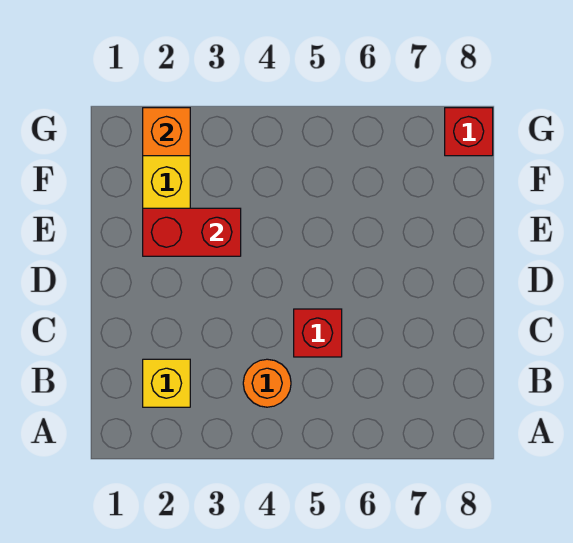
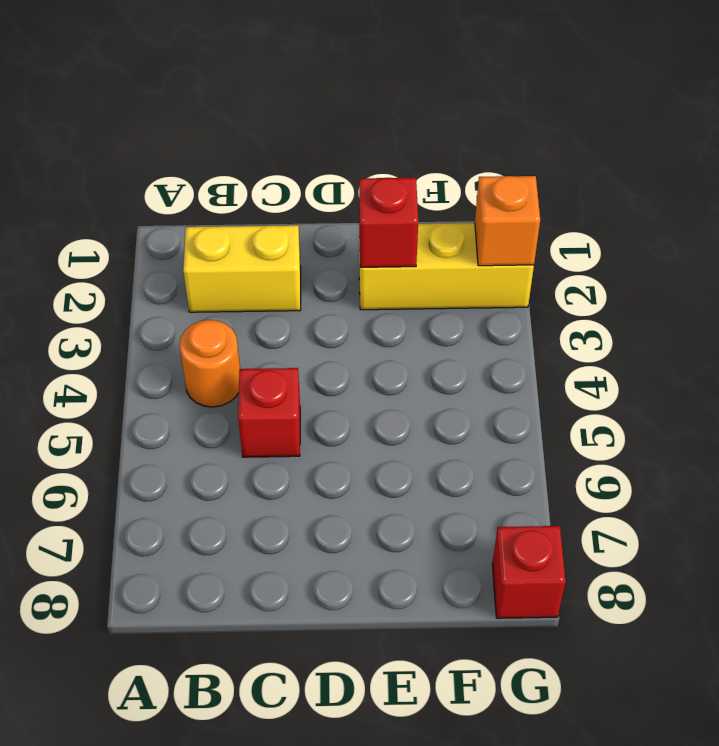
yellow brick B2 level 1 -> yellow brick B2:C2 level 1
red brick E2:E3 level 2 -> red brick E2 level 2

